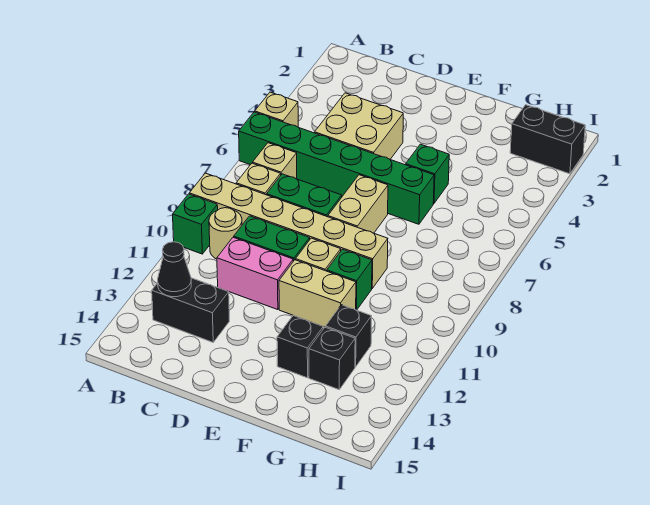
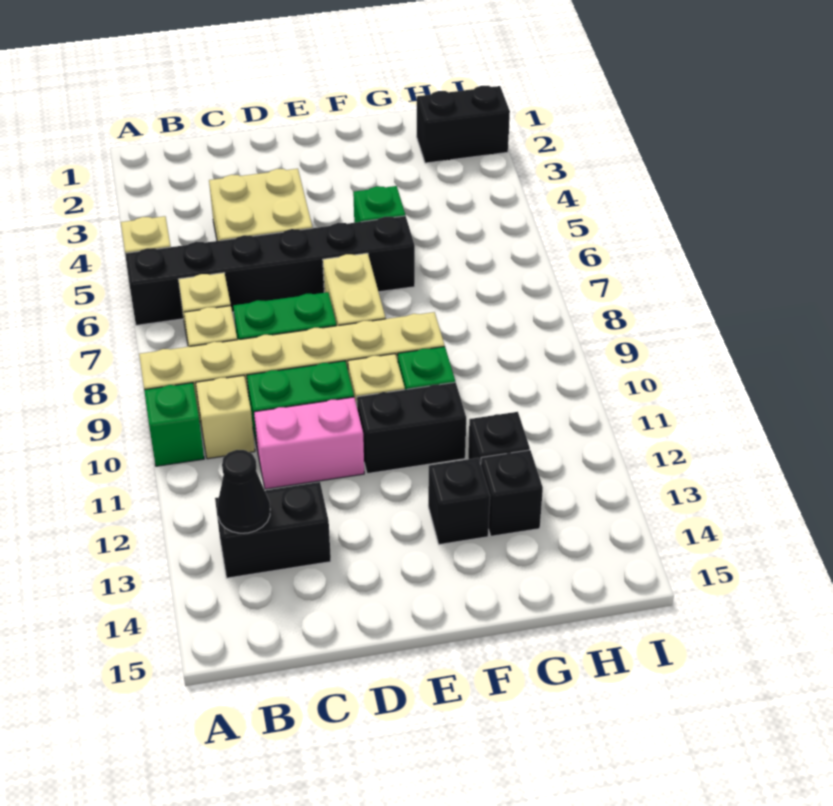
green brick A6:F6 level 1 -> black brick A6:F6 level 1
tan round brick B10 level 1 -> tan brick B10 level 1
tan brick E11:F11 level 1 -> black brick E11:F11 level 1

